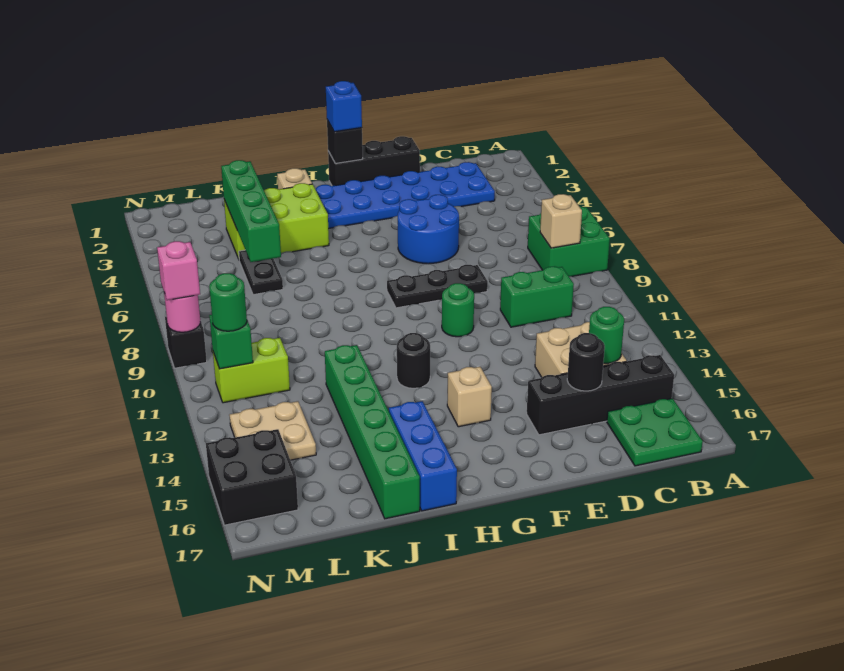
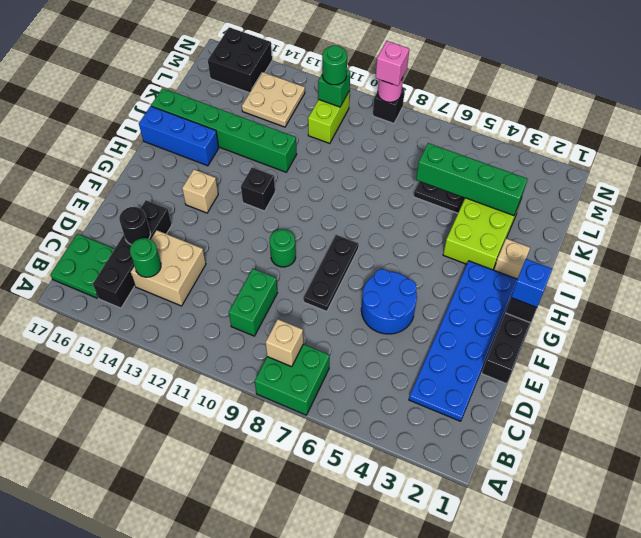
black round brick H12 level 1 -> black brick H12 level 1

